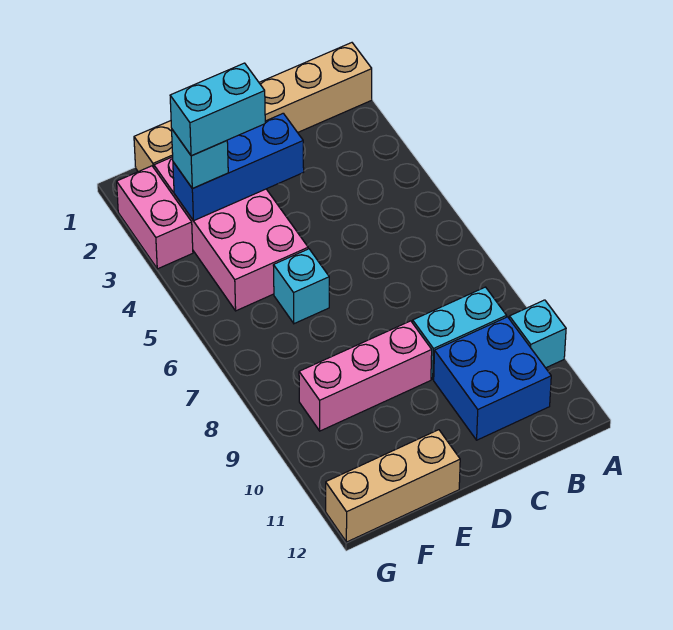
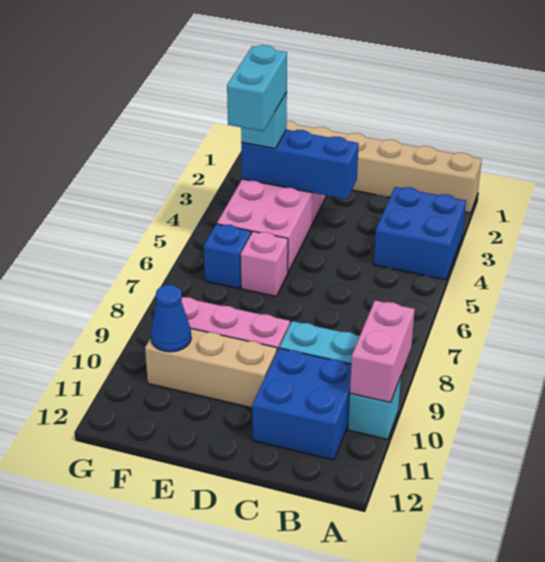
none -> blue brick A3:B4 level 1
cyan brick E3:F3 level 4 -> cyan brick F3:F4 level 4
cyan brick E6 level 1 -> pink brick E6 level 1
tan brick E12:G12 level 1 -> tan brick D10:F10 level 1
none -> blue brick F6 level 1
none -> blue cone F10 level 2
pink brick G2:G3 level 1 -> pink brick A9:A10 level 2

